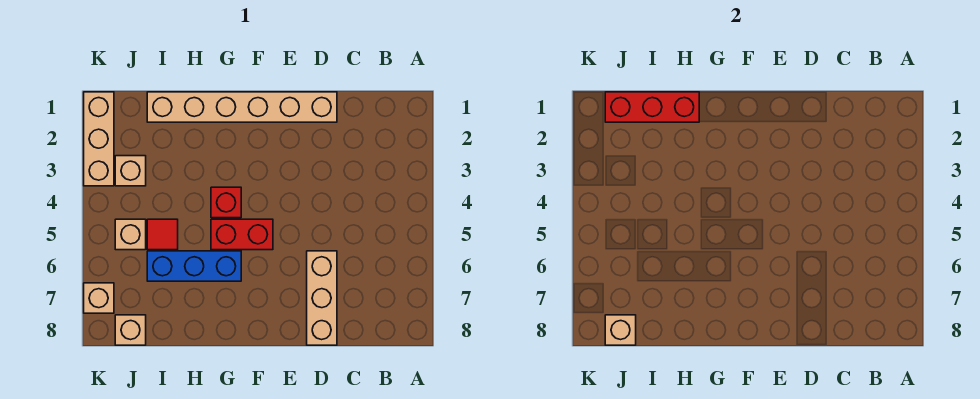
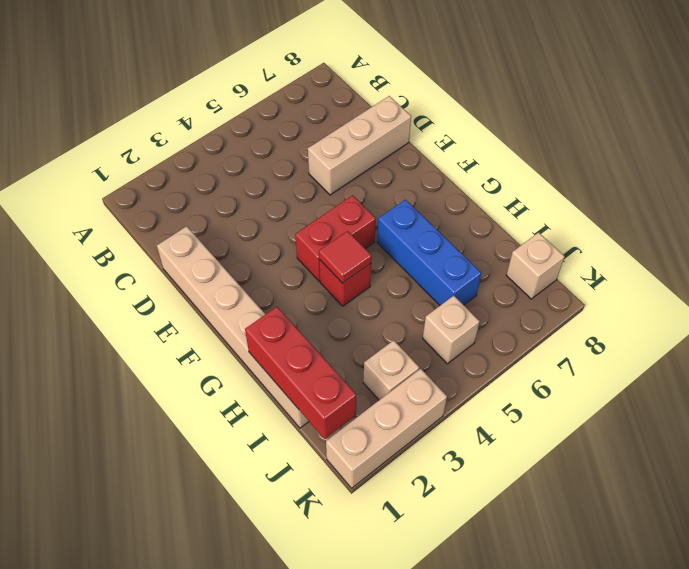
red brick F5:G5 level 1 -> red brick F4:F5 level 1
red tile I5 level 1 -> red tile G4 level 2
tan brick J8 level 2 -> none
tan brick K7 level 1 -> none

